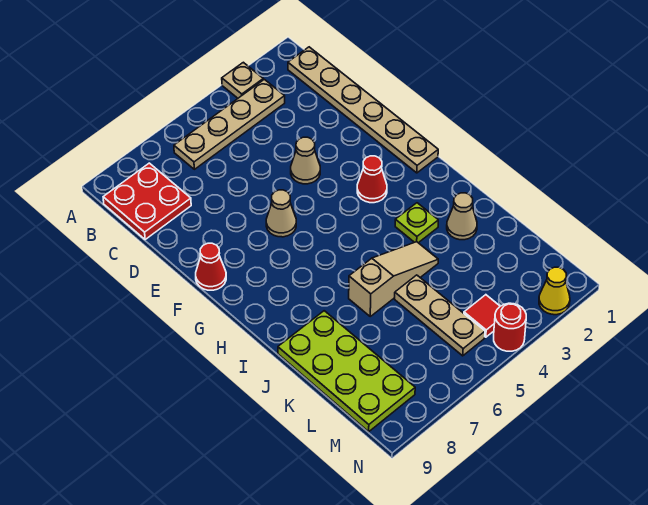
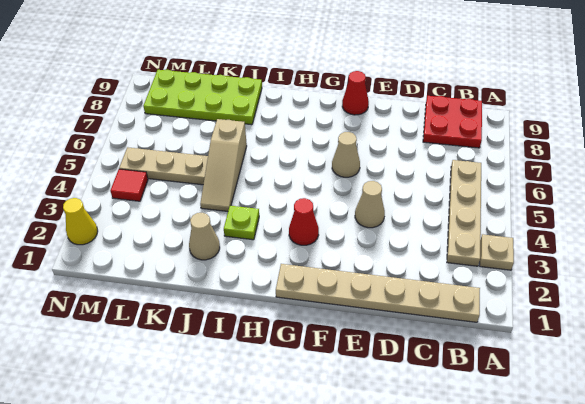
red round brick N4 level 1 -> none

